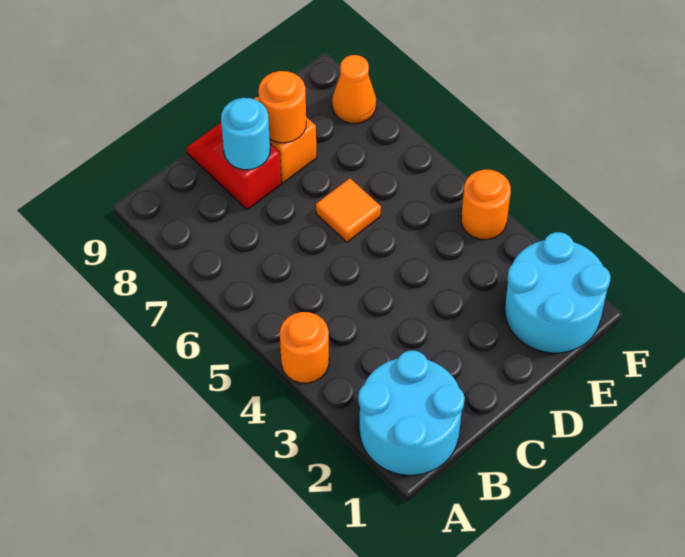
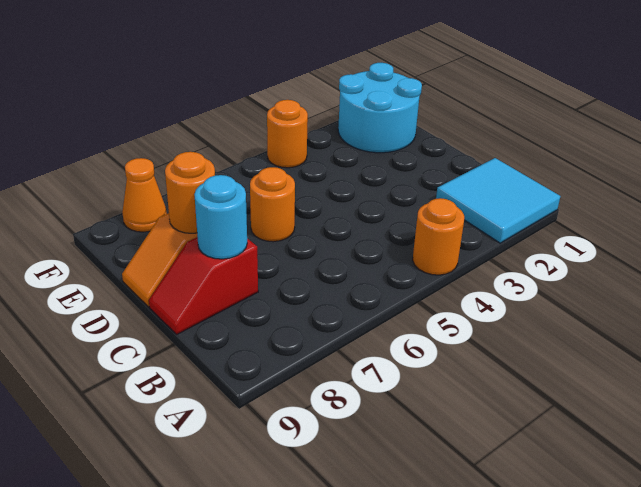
cyan round brick A1:B2 level 1 -> cyan tile A1:B2 level 1
orange tile D6 level 1 -> orange round brick D6 level 1

